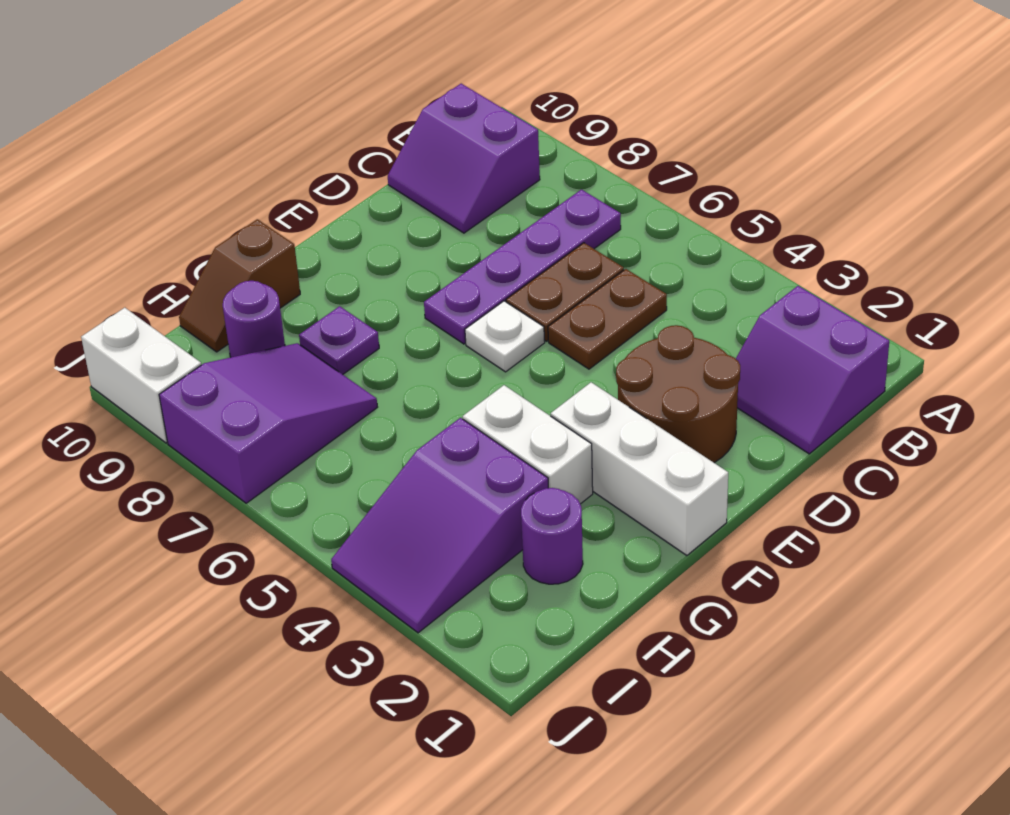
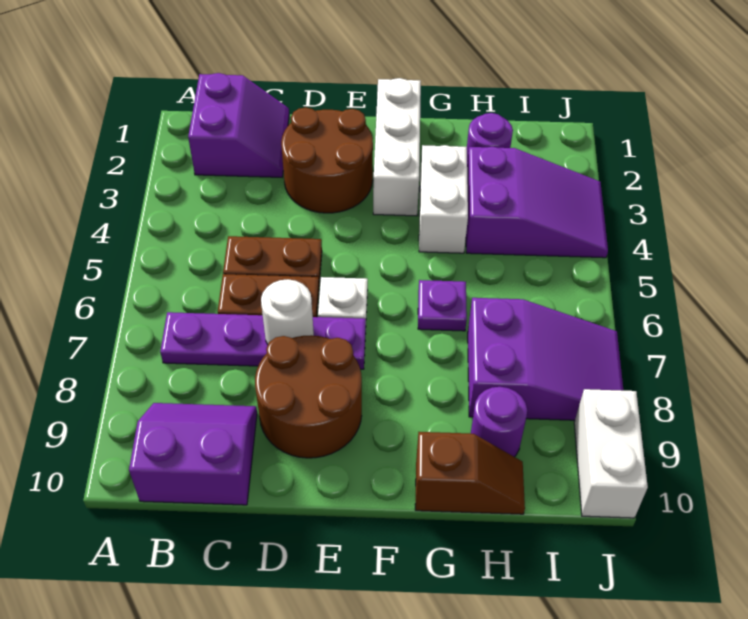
purple slope B9:C10 level 1 top B -> purple slope B9:C10 level 1 top 10
none -> white round brick D7 level 2
none -> brown round brick D8:E9 level 1
purple plate G8 level 1 -> purple plate G6 level 1
purple slope H7:J8 level 1 top J -> purple slope H7:J8 level 1 top H

